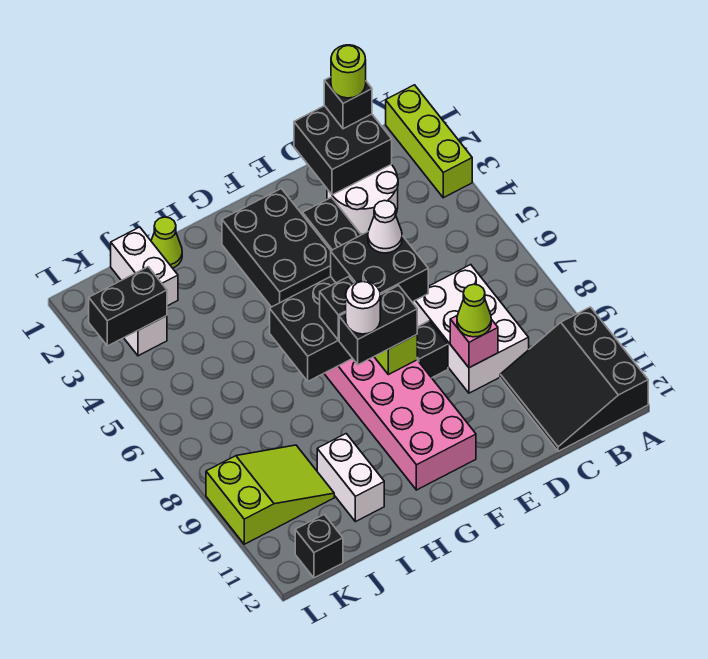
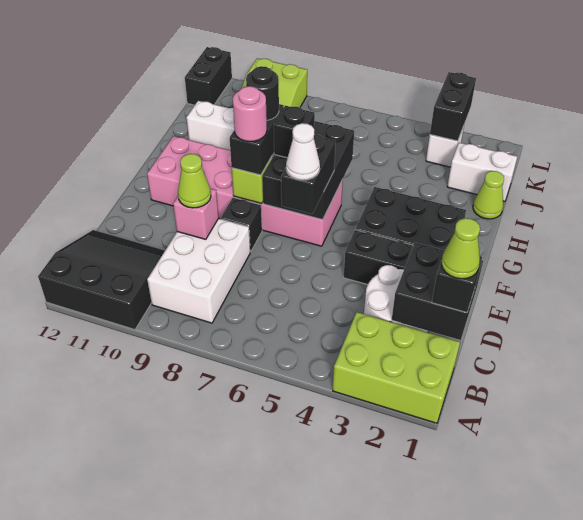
lime brick A1:A3 level 1 -> lime brick A1:B3 level 1
lime round brick C1 level 4 -> lime cone C1 level 4
white brick C7:D9 level 1 -> white brick B8:D9 level 1
black brick E6:F7 level 3 -> black brick E6:F6 level 3
none -> pink round brick F8 level 4
white round brick G8 level 4 -> black round brick G8 level 4
black brick K12 level 1 -> black brick K12:L12 level 1

